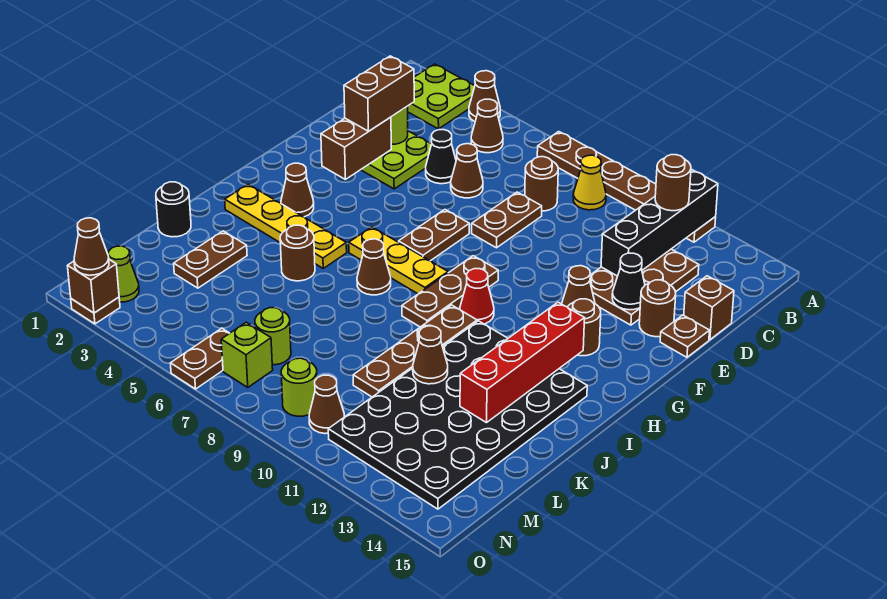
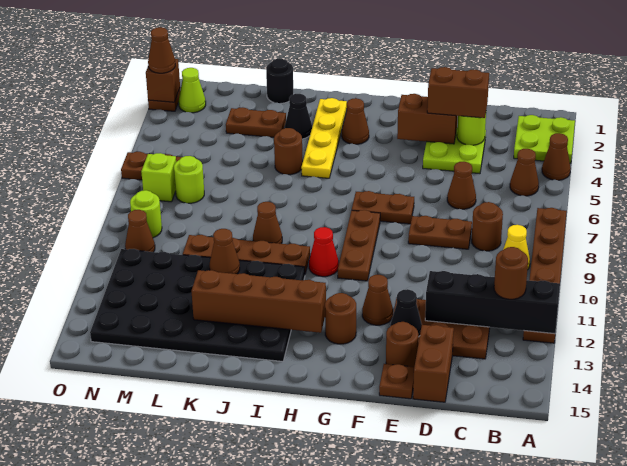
black cone D5 level 1 -> black cone J3 level 1
brown brick D15 level 1 -> brown brick D14:D15 level 1
brown plate G9:I9 level 1 -> brown plate G8:G10 level 1
yellow plate H6:H8 level 1 -> none
red brick H13:K13 level 2 -> brown brick H13:K13 level 2
brown cone I7 level 1 -> brown cone J9 level 1

